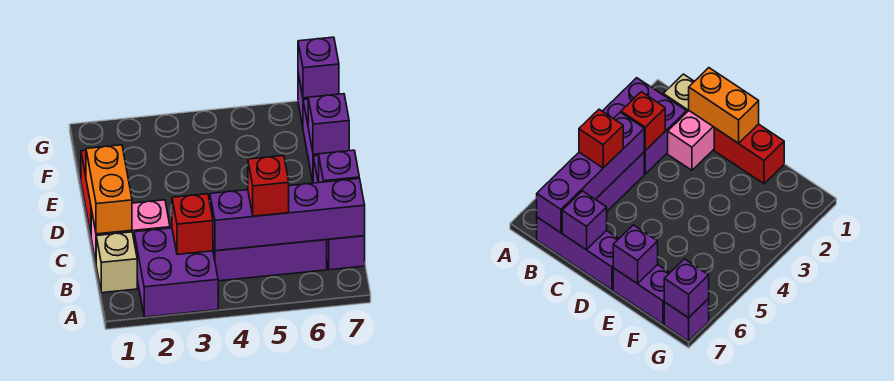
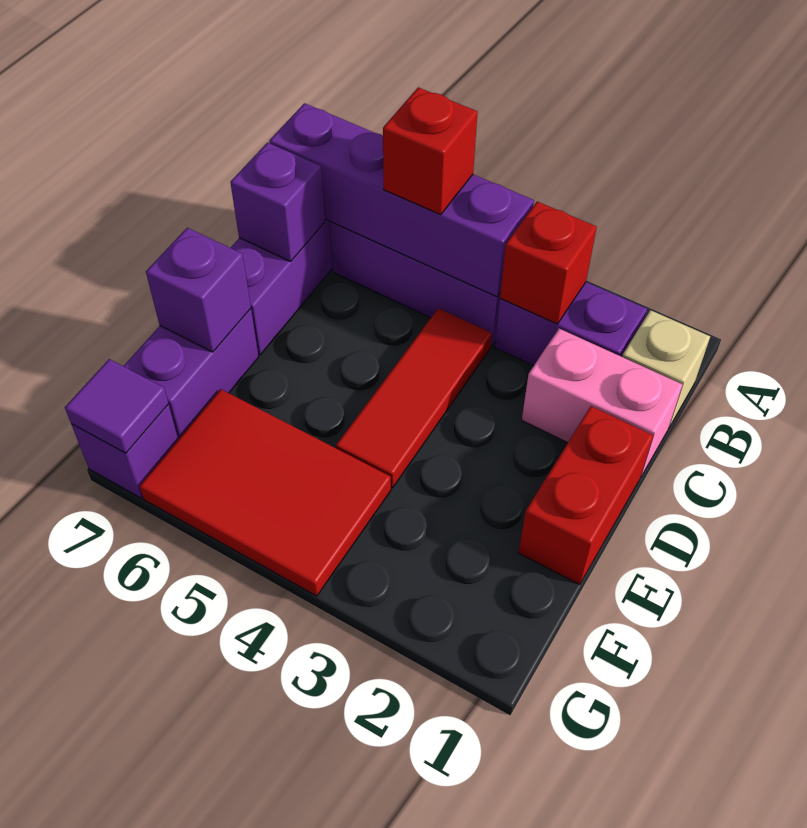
purple brick A2:B3 level 1 -> purple brick B2:B3 level 1
orange brick C1:D1 level 2 -> none
none -> red tile C4:E4 level 1
none -> red tile F4:G6 level 1
purple brick G7 level 2 -> purple tile G7 level 2

